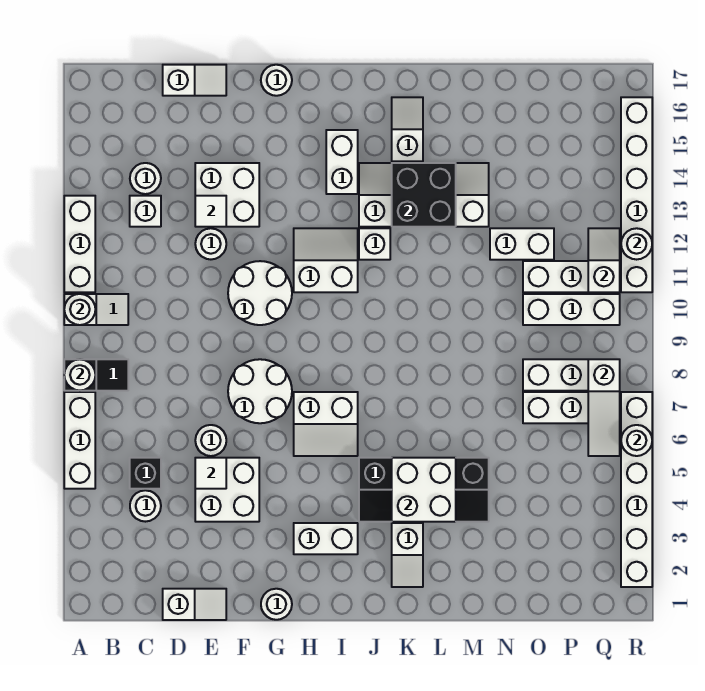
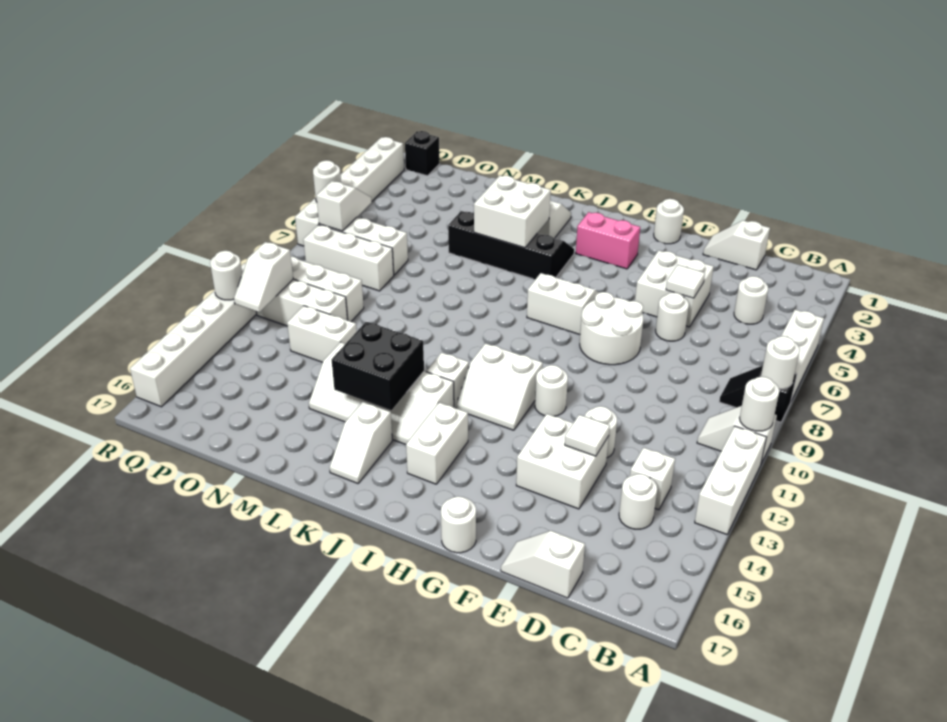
black brick C5 level 1 -> black brick Q1 level 1
white round brick F10:G11 level 1 -> white round brick G11 level 1
white brick H3:I3 level 1 -> pink brick H3:I3 level 1
white slope Q6:Q8 level 2 top 8 -> white slope Q6:Q7 level 2 top 7

